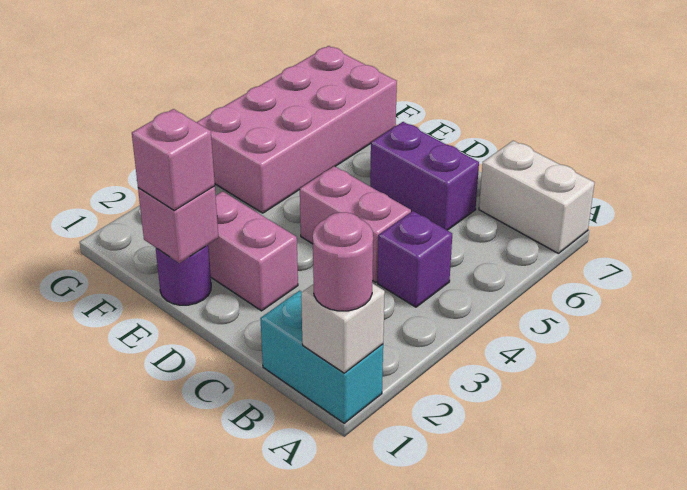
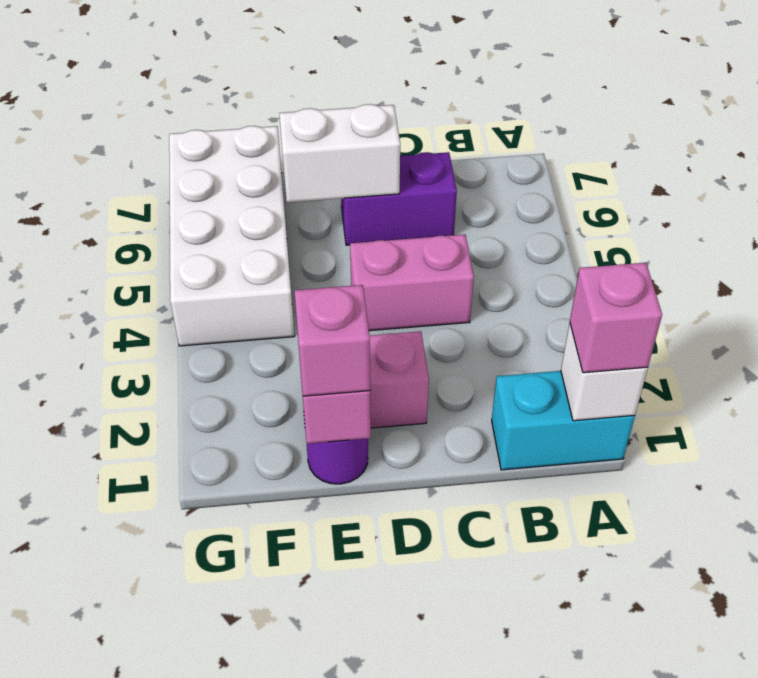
pink round brick A1 level 3 -> pink brick A1 level 3
white brick A7:B7 level 1 -> white brick D6:E6 level 2
purple brick B4 level 1 -> none
pink brick F4:G7 level 1 -> white brick F4:G7 level 1

